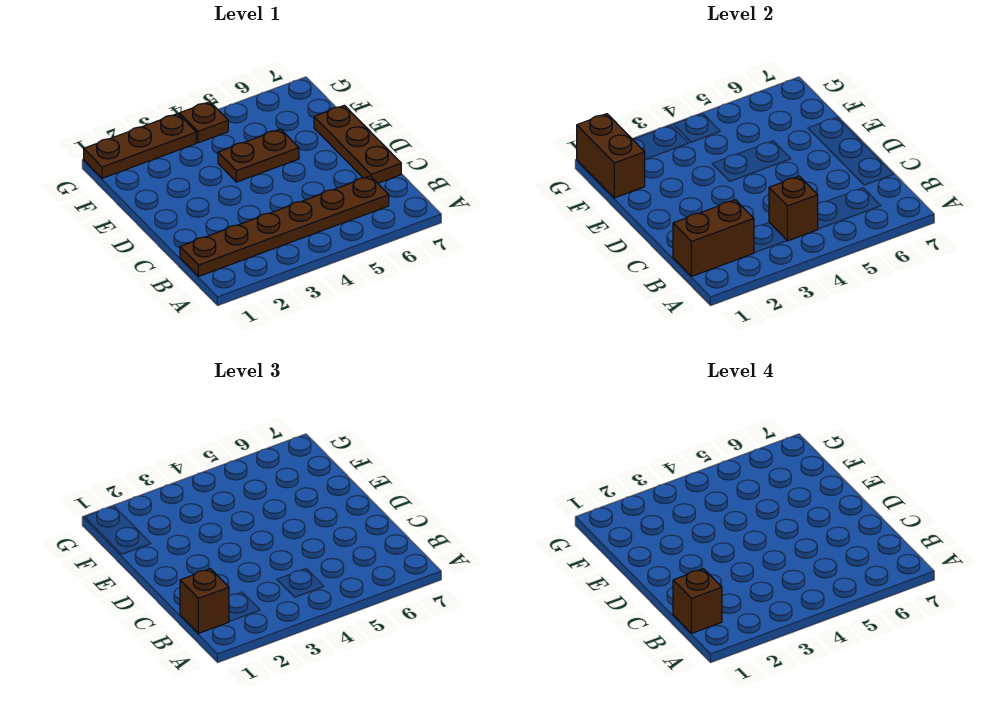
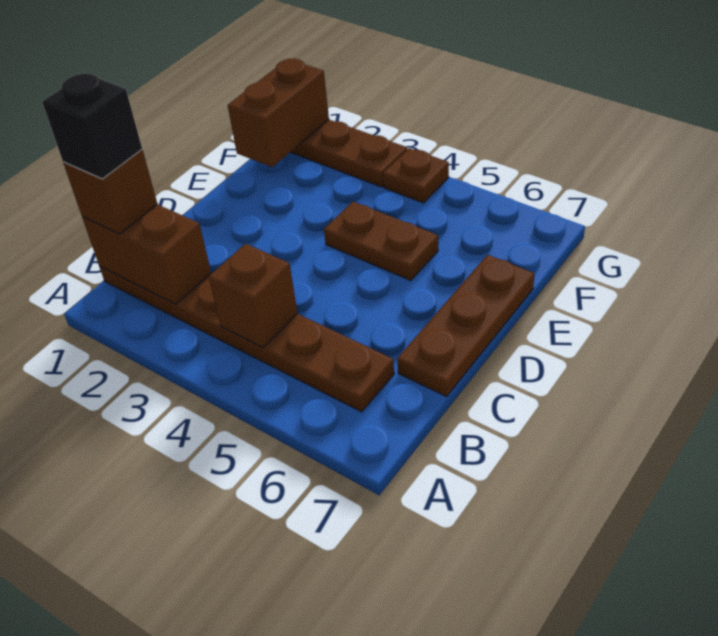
brown brick B1 level 4 -> black brick B1 level 4

